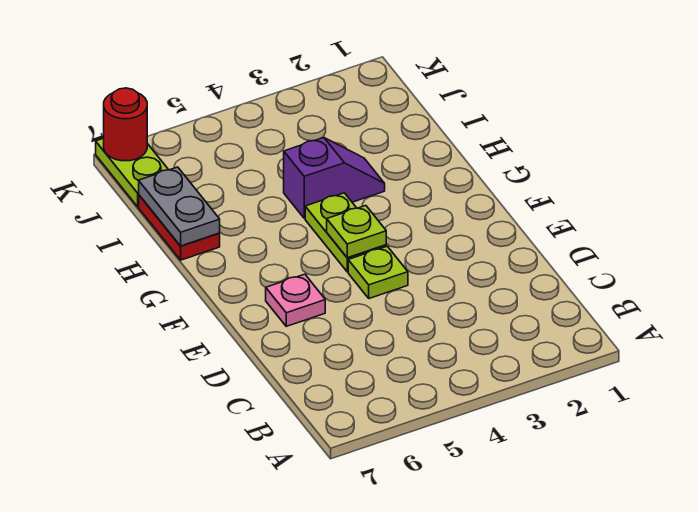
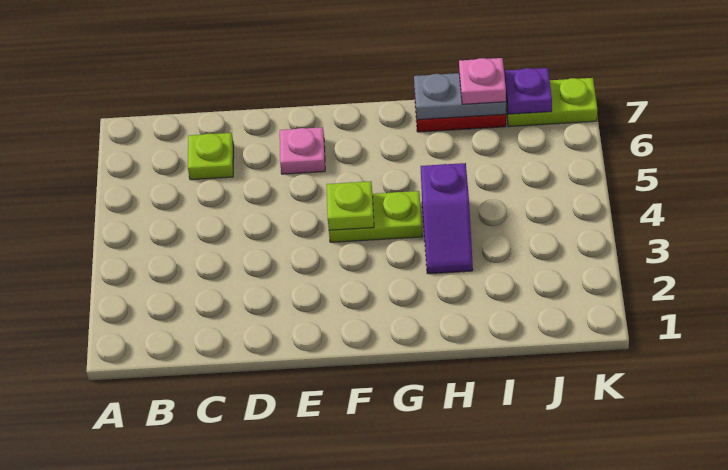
lime plate E4 level 1 -> lime plate C6 level 1
none -> pink plate I7 level 3
none -> purple plate J7 level 2
red round brick K7 level 2 -> none

